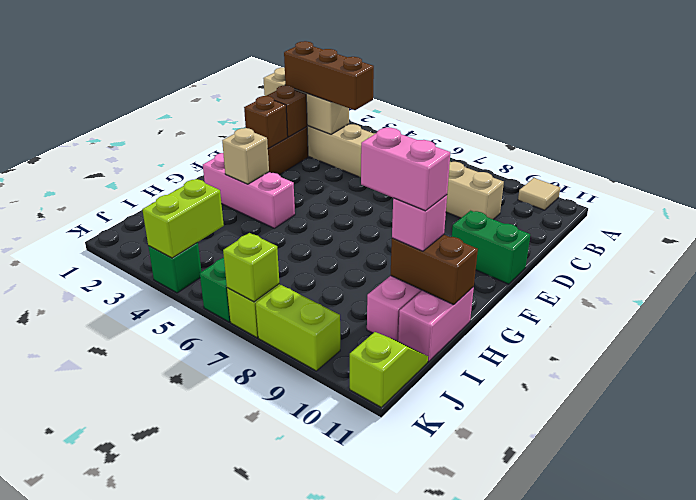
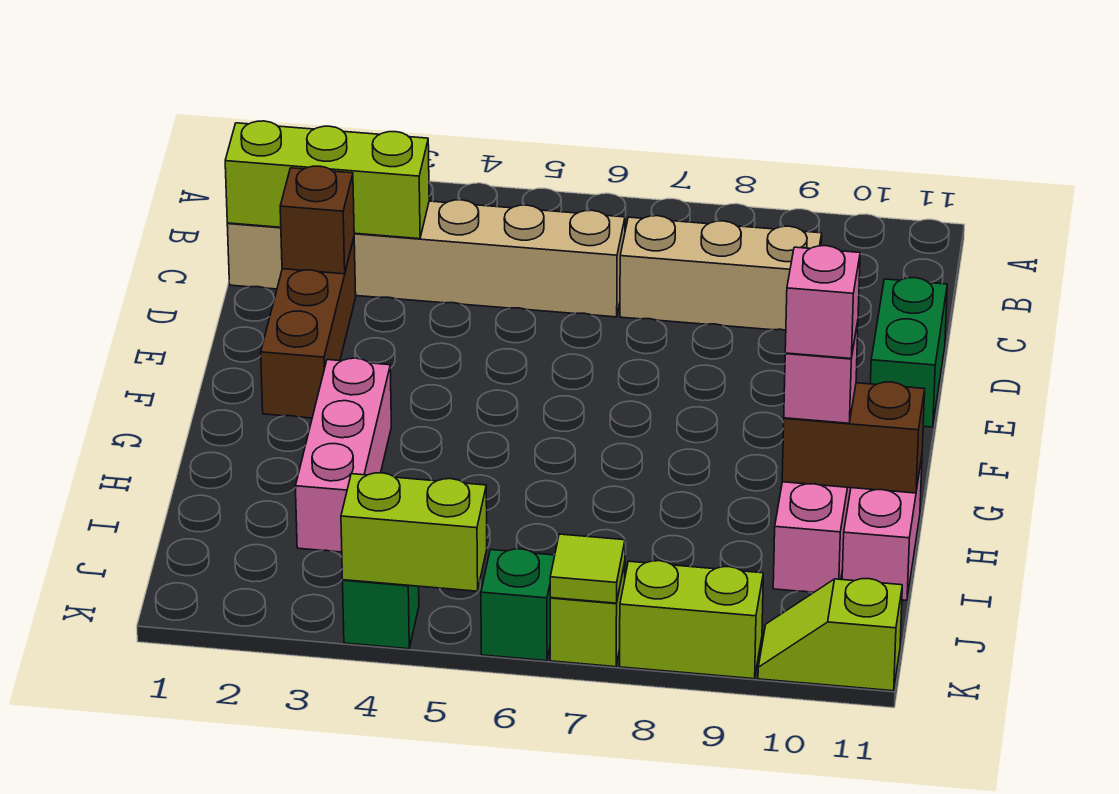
tan tile A10 level 1 -> none
tan brick C1:C3 level 2 -> lime brick C1:C3 level 2
brown brick C2:C4 level 3 -> none
brown brick E2 level 2 -> none
green brick E10:E11 level 1 -> green brick D11:E11 level 1
pink brick G2:G4 level 1 -> pink brick G3:I3 level 1
tan brick G3 level 2 -> none
pink brick H9:H10 level 4 -> pink brick H10 level 4
lime brick J4:K4 level 2 -> lime brick K4:K5 level 2
lime slope J11:K11 level 1 top K -> lime slope K10:K11 level 1 top 11
lime brick K7 level 2 -> lime tile K7 level 2

